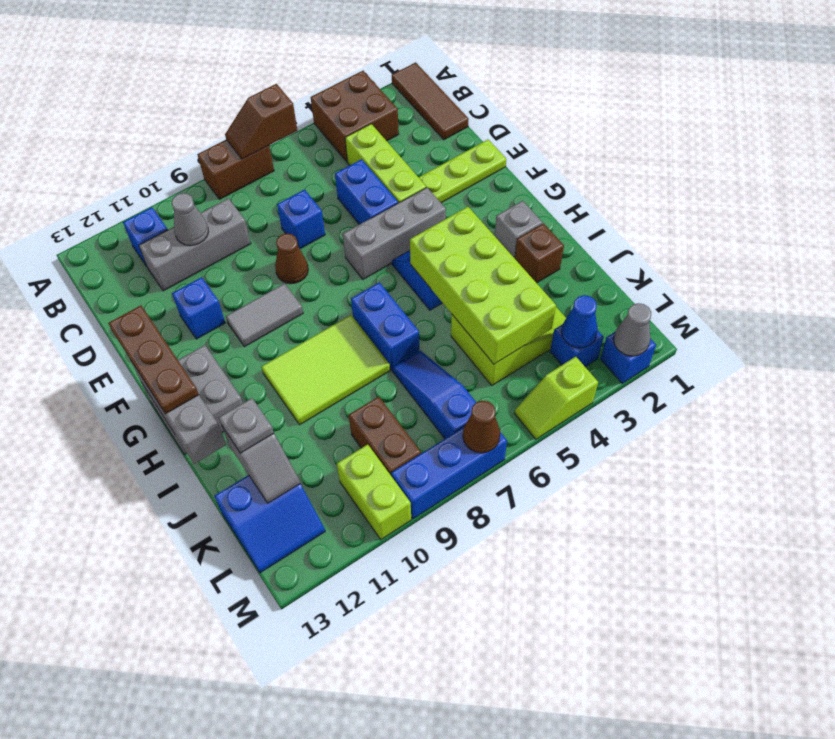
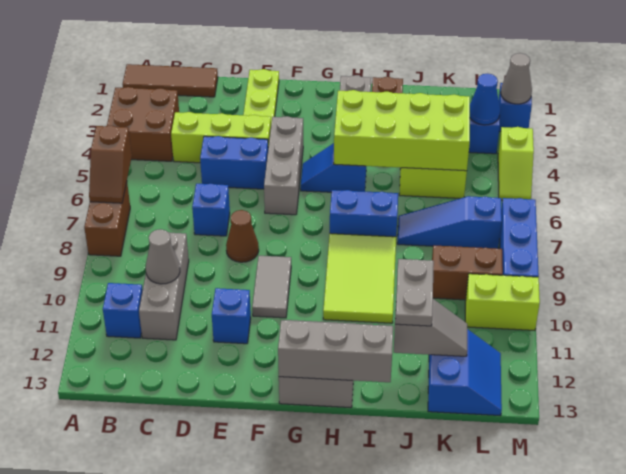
brown plate F13:H13 level 3 -> none
grey plate J12 level 3 -> grey plate J11:J12 level 3
brown cone M7 level 2 -> none

